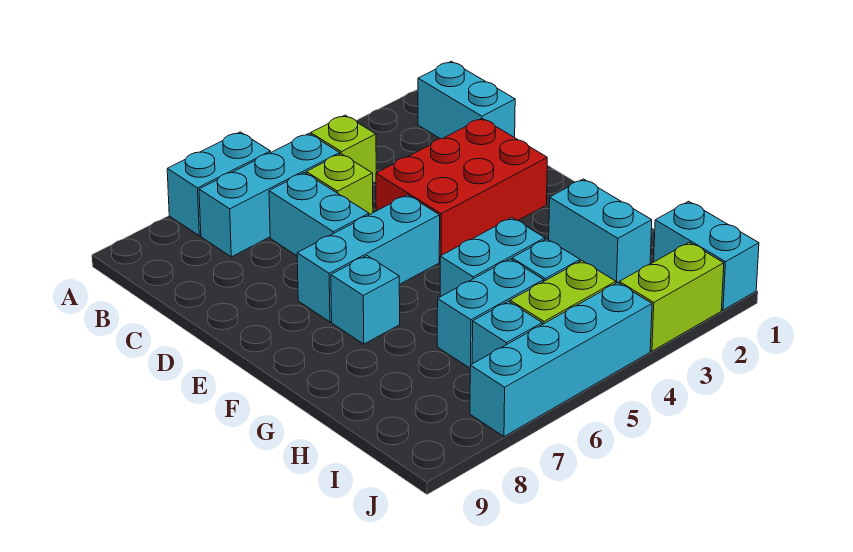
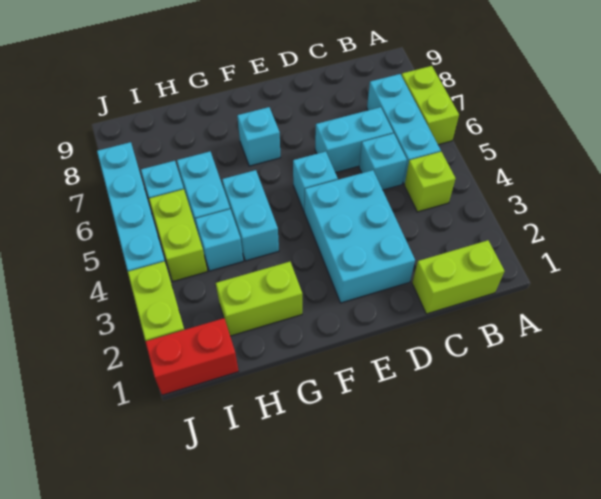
cyan brick A6:A7 level 1 -> lime brick A6:A7 level 1
cyan brick B1:C1 level 1 -> lime brick B1:C1 level 1
lime brick C5 level 1 -> cyan brick C5 level 1
red brick D2:E4 level 1 -> cyan brick D2:E4 level 1
cyan brick E5:E7 level 1 -> cyan brick E5 level 1
cyan brick G2:H2 level 1 -> lime brick G2:H2 level 1
cyan brick I1:J1 level 1 -> red brick I1:J1 level 1

